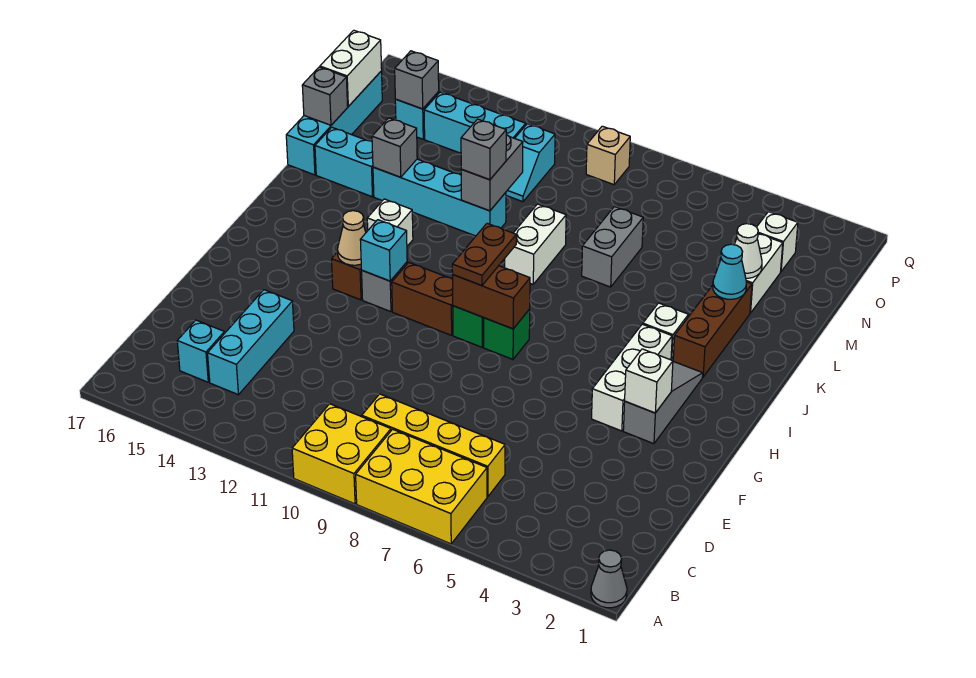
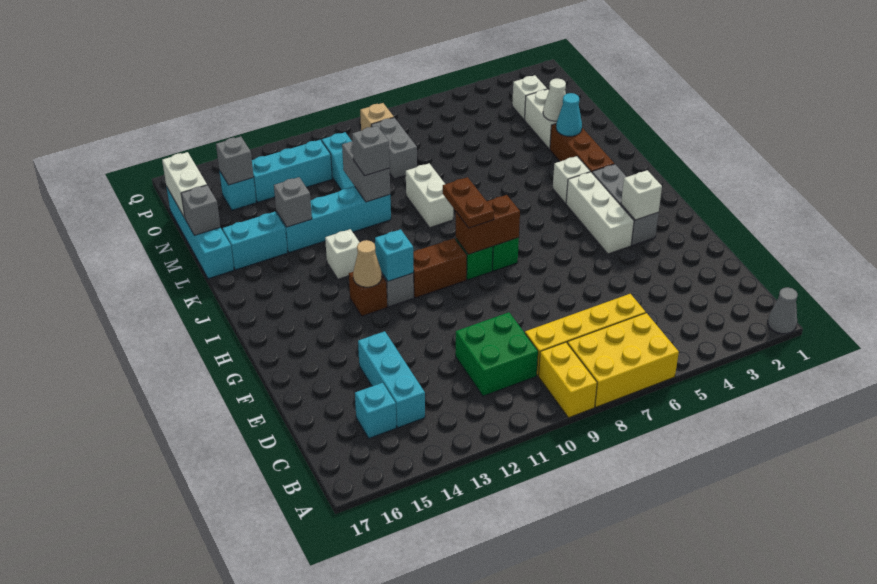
yellow brick A9:B10 level 1 -> yellow brick A9:B9 level 1
none -> green brick C10:D11 level 1
grey slope G3:I3 level 1 top G -> grey brick G3:I3 level 1
grey brick L7:M7 level 1 -> grey brick N9:O9 level 1

